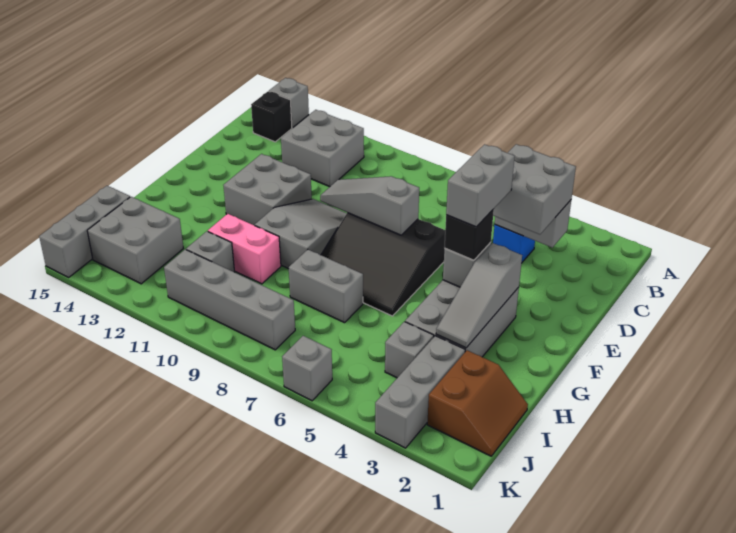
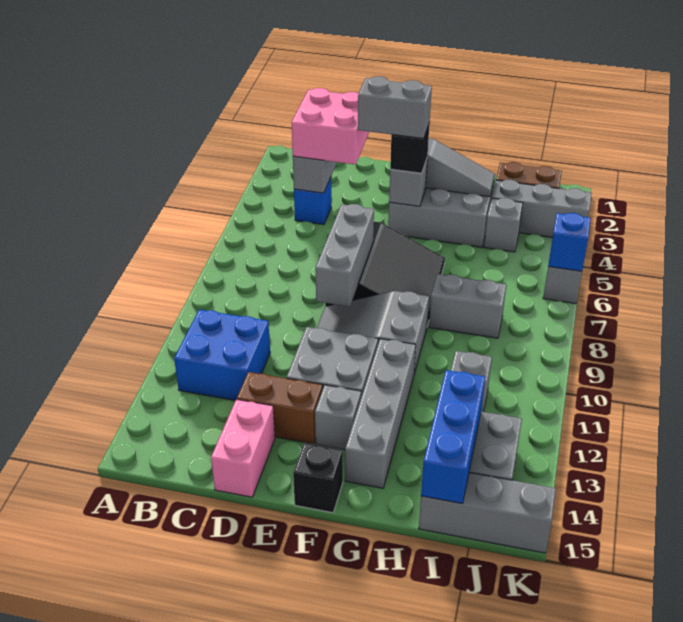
grey brick A14 level 1 -> grey brick F13 level 1
grey brick B11:C12 level 1 -> blue brick B11:C12 level 1
black brick B14 level 1 -> black brick F15 level 1
grey brick C3:D4 level 3 -> pink brick C3:D4 level 3
none -> brown brick D13:E13 level 1
grey slope E7:E9 level 2 top 7 -> grey brick E7:E9 level 2
grey brick H7:H8 level 1 -> grey brick H8:I8 level 1
pink brick H10:H11 level 1 -> pink brick D14:D15 level 1
none -> blue brick I13:I15 level 2
grey brick J8:J11 level 1 -> grey brick G11:G14 level 1
none -> blue brick K6 level 2

